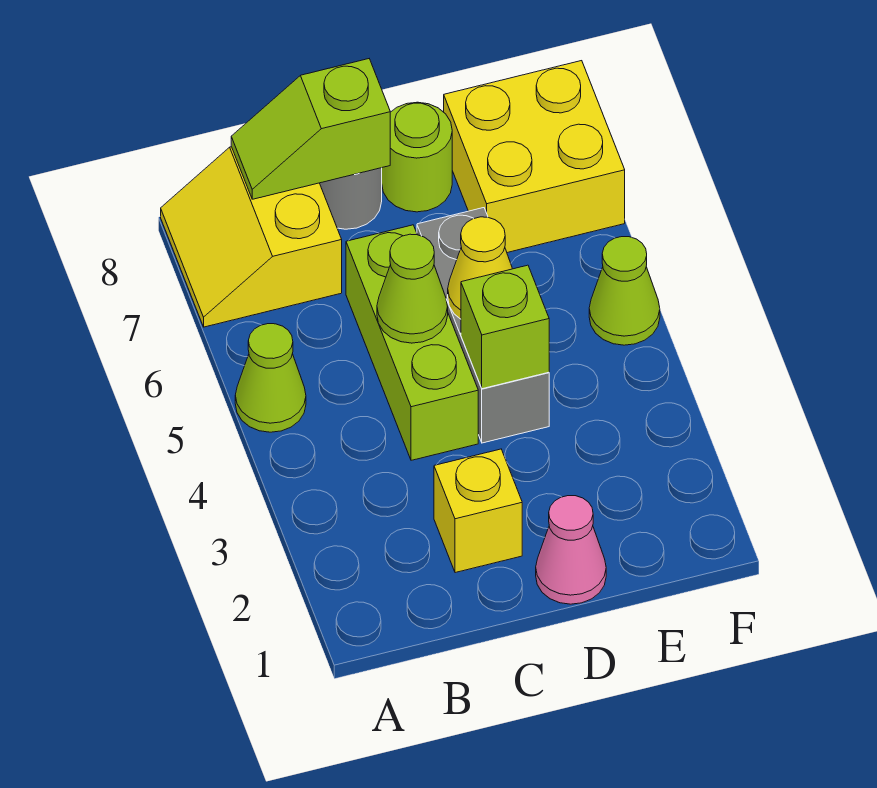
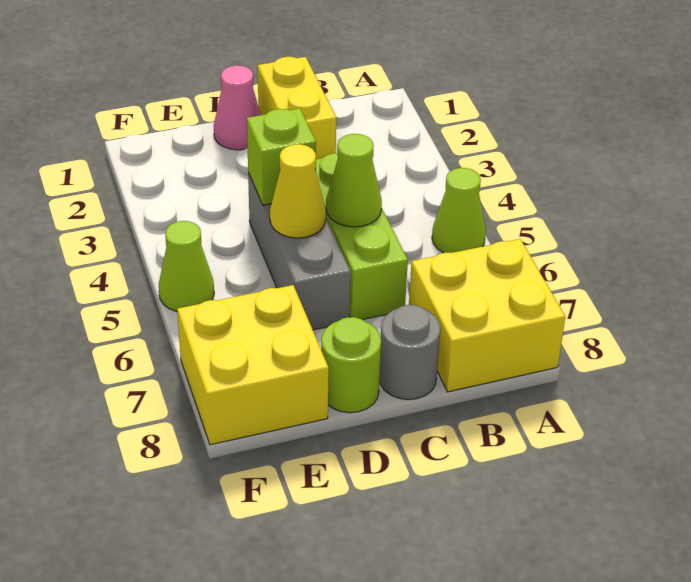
yellow slope A7:B8 level 1 top B -> yellow brick A7:B8 level 1
lime slope B8:C8 level 2 top C -> none
yellow brick C2 level 1 -> yellow brick C1:C2 level 1

